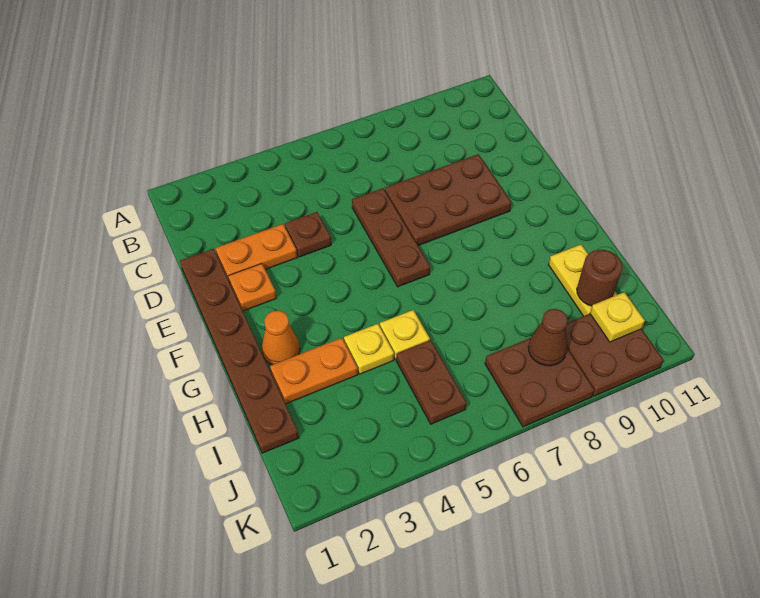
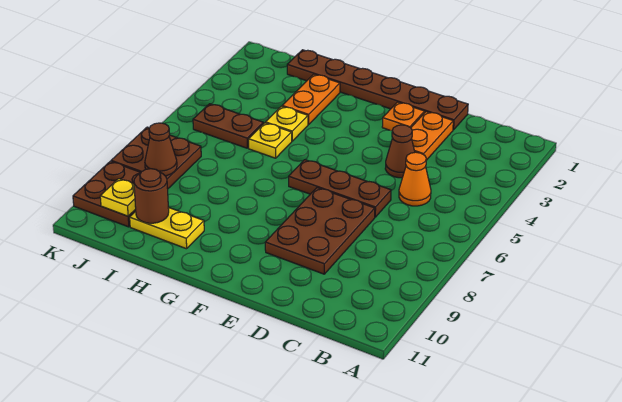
brown plate D4 level 1 -> brown cone D4 level 1
orange cone G2 level 1 -> orange cone C5 level 1

